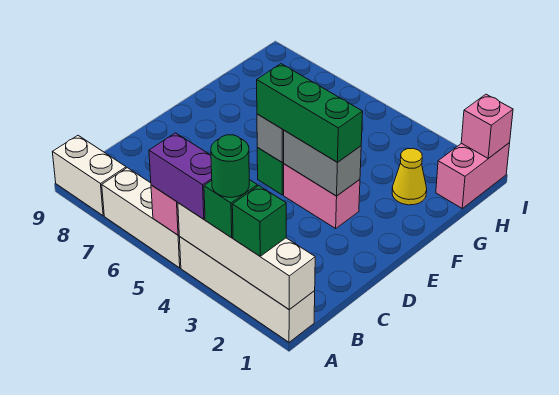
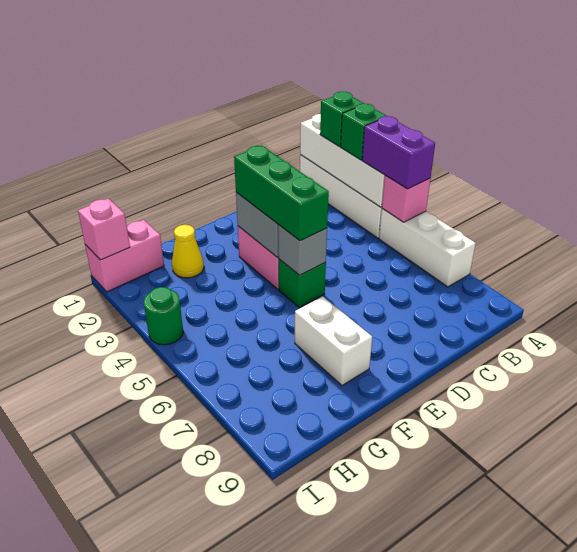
green round brick A3 level 4 -> green round brick I4 level 1
white brick A8:A9 level 1 -> white brick F7:F8 level 1

